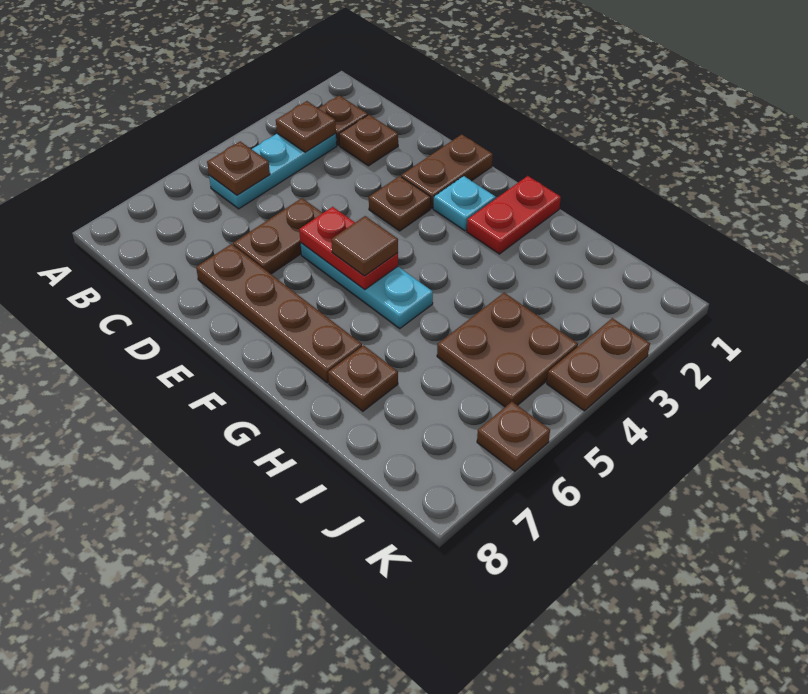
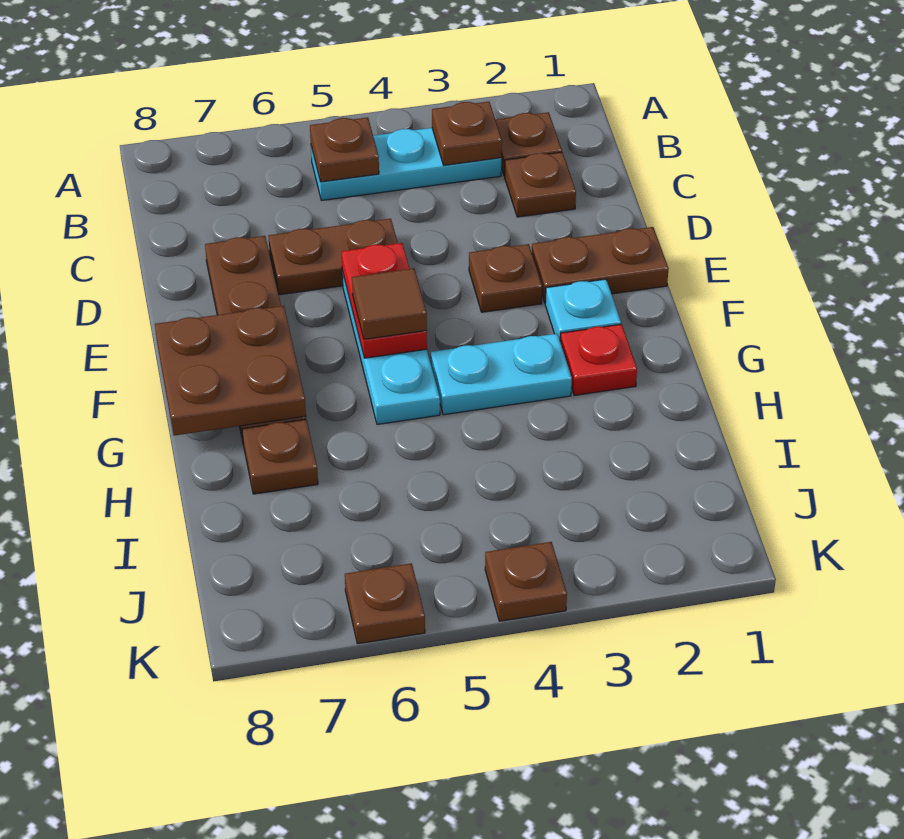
red plate G1:G2 level 1 -> red plate G2 level 1
none -> cyan plate G3:G4 level 1
brown plate I4:J5 level 1 -> brown plate F7:G8 level 2
brown plate K3:K4 level 1 -> brown plate K4 level 1

